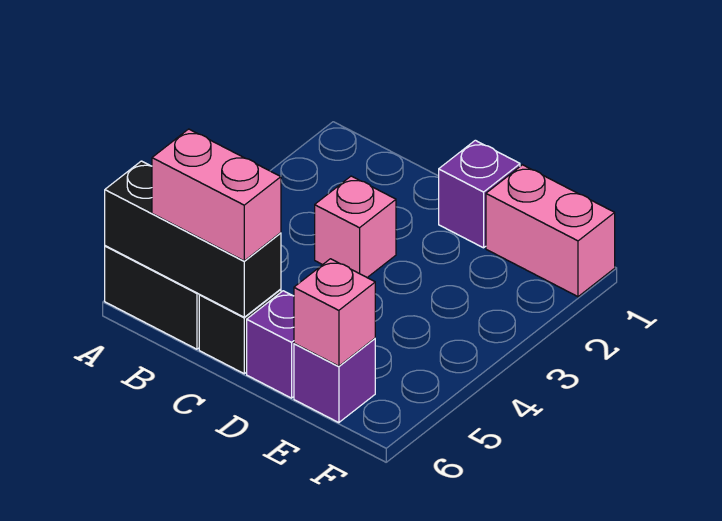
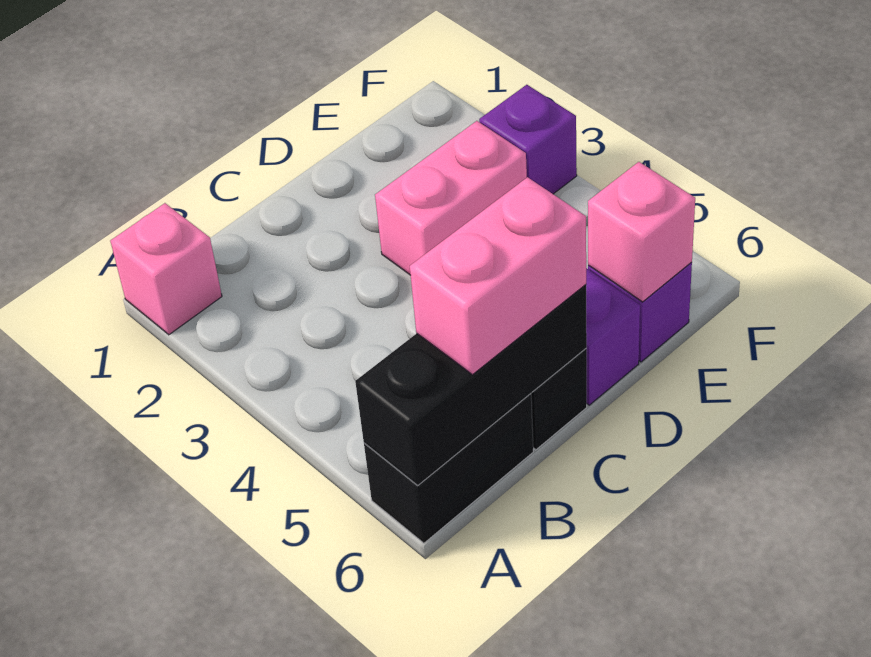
pink brick C3 level 1 -> pink brick A1 level 1
purple brick D1 level 1 -> purple brick F3 level 1
pink brick E1:F1 level 1 -> pink brick D3:E3 level 1

